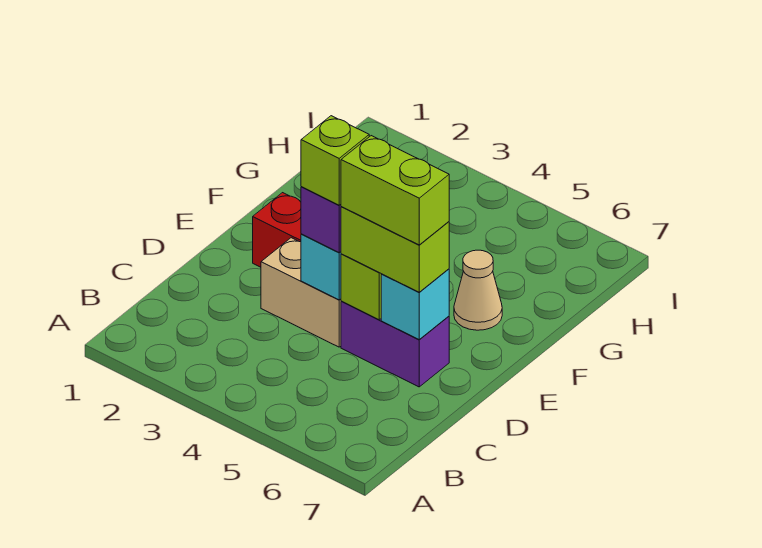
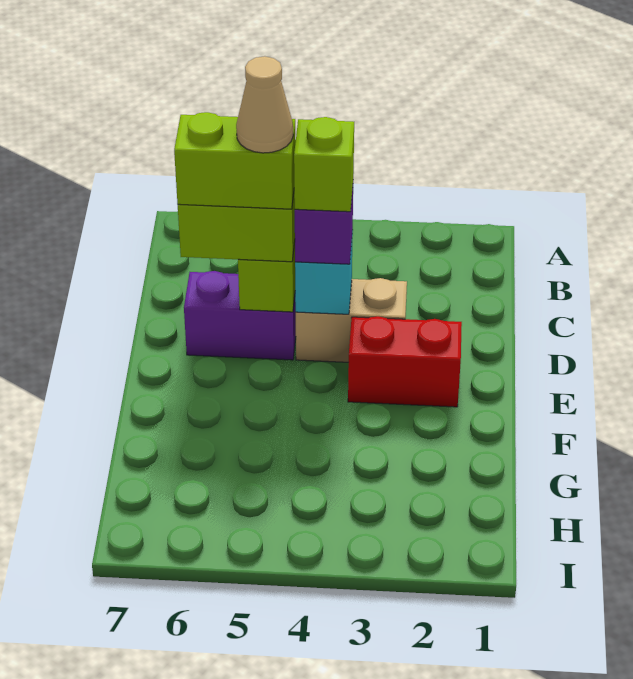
cyan brick D6 level 2 -> none
tan cone F6 level 1 -> tan cone D5 level 5

